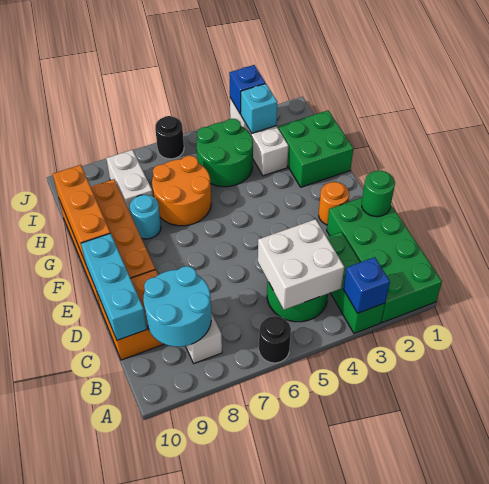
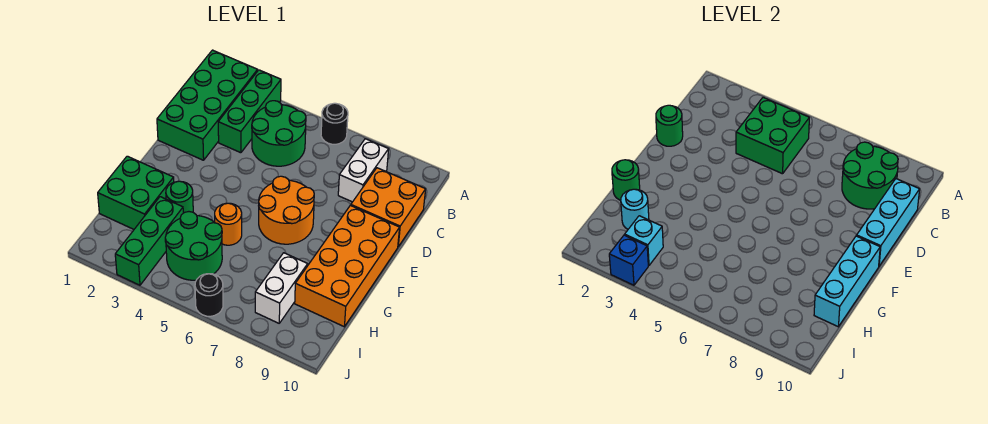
blue brick A3 level 2 -> none
white brick B4:C5 level 2 -> green brick B4:C5 level 2
cyan round brick B8:C9 level 2 -> green round brick B8:C9 level 2
orange round brick E2 level 1 -> orange round brick G5 level 1
orange brick F10:H10 level 2 -> cyan brick F10:H10 level 2
none -> green round brick G1 level 2
none -> green round brick G3 level 1
orange round brick G6:H7 level 1 -> orange round brick E6:F7 level 1
cyan round brick G8 level 1 -> cyan round brick H2 level 2
white brick H3:J3 level 1 -> green brick H3:J3 level 1

